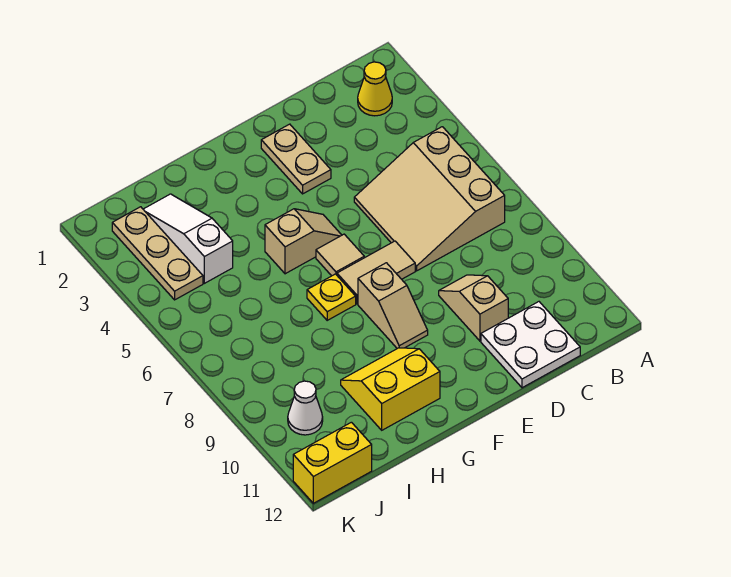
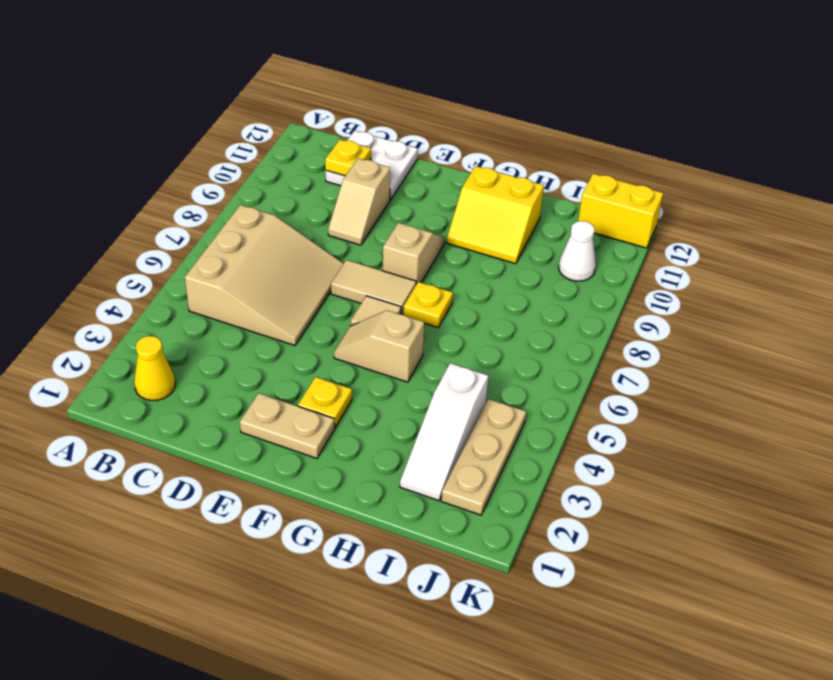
none -> yellow plate C11 level 2
tan plate E2:E3 level 1 -> tan plate E2:F2 level 1
none -> yellow plate F3 level 1

